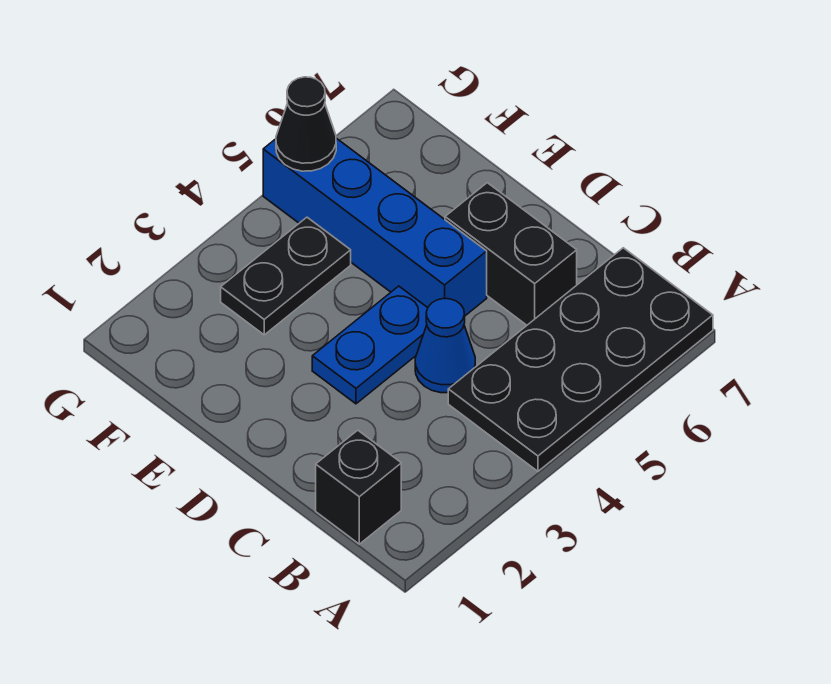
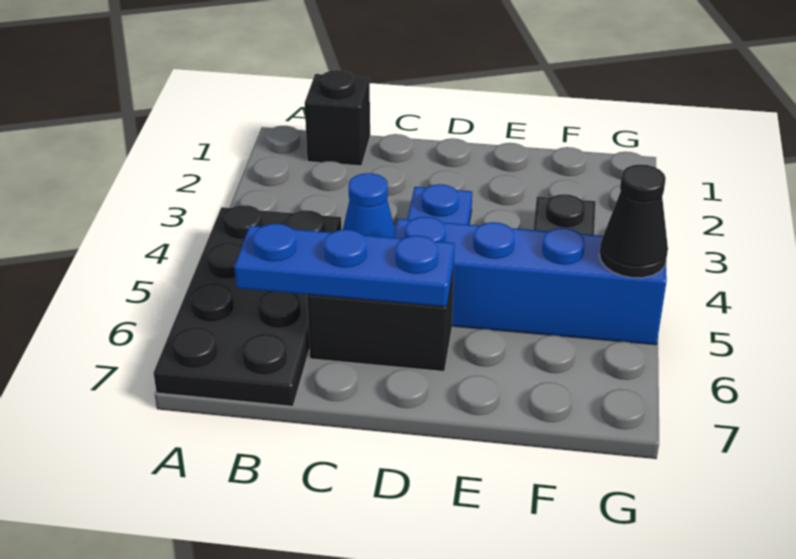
none -> blue plate B6:D6 level 2

